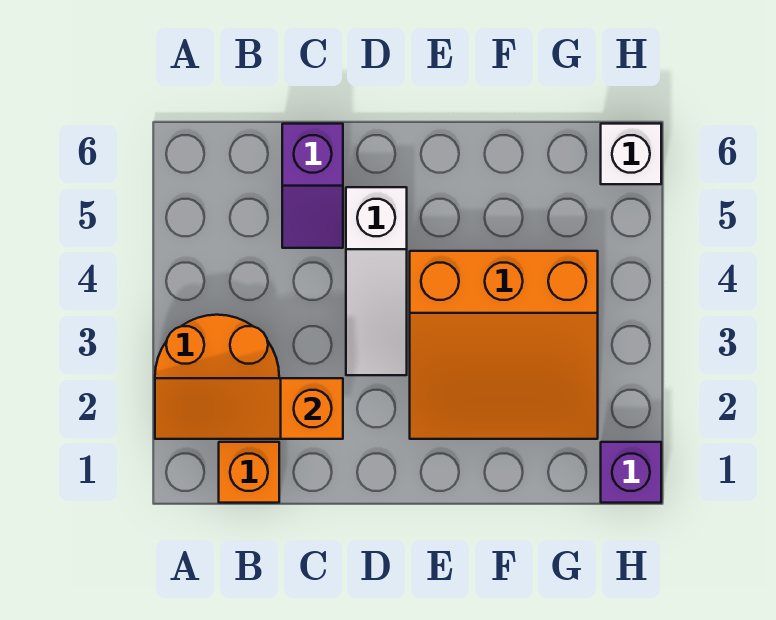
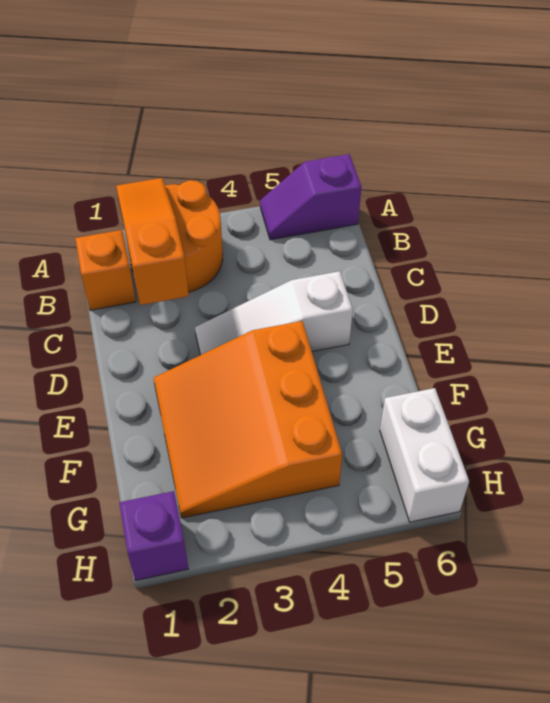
purple slope C5:C6 level 1 top 6 -> purple slope A5:A6 level 1 top 6
white brick H6 level 1 -> white brick G6:H6 level 1

